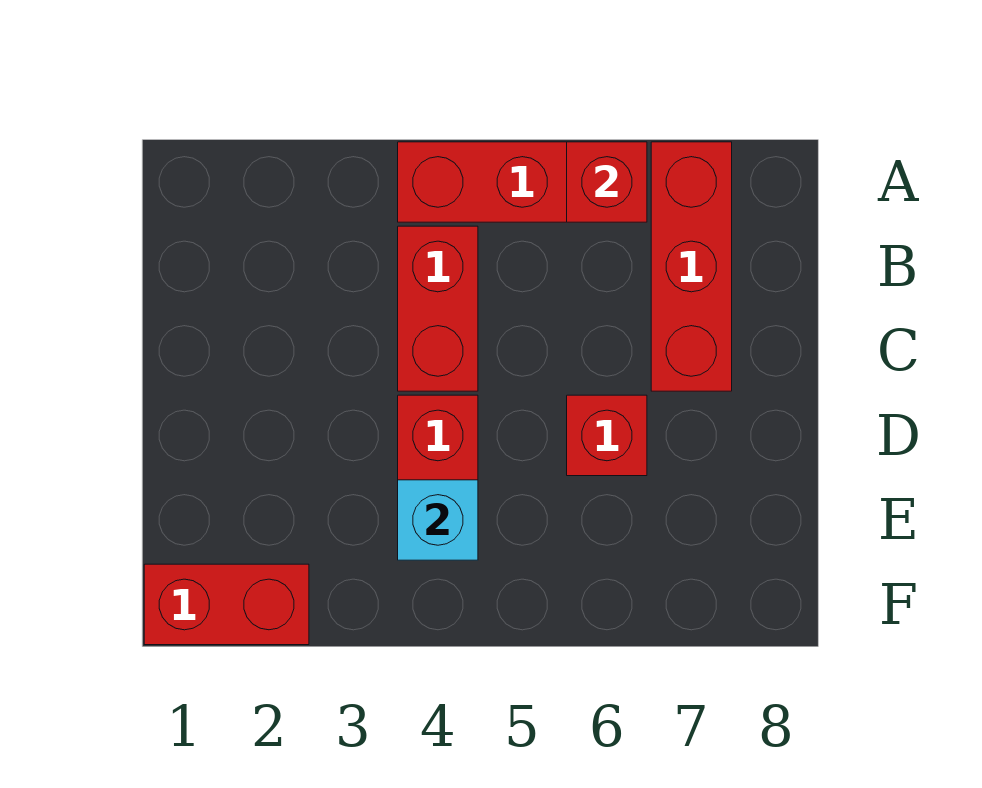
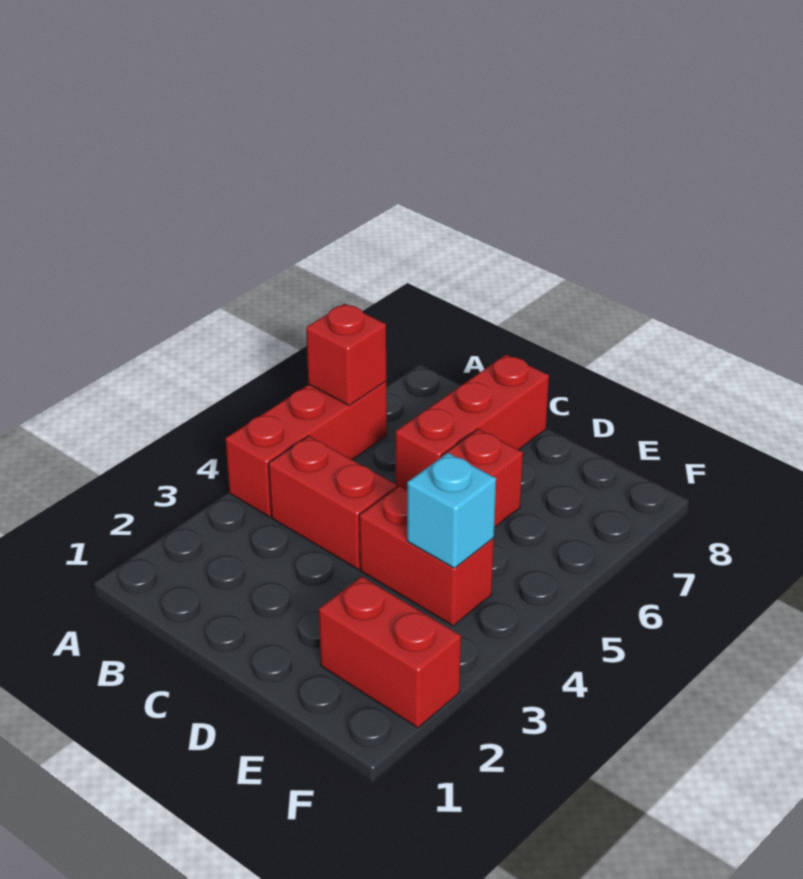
red brick A7:C7 level 1 -> red brick C6:C8 level 1
red brick F1:F2 level 1 -> red brick E2:F2 level 1

